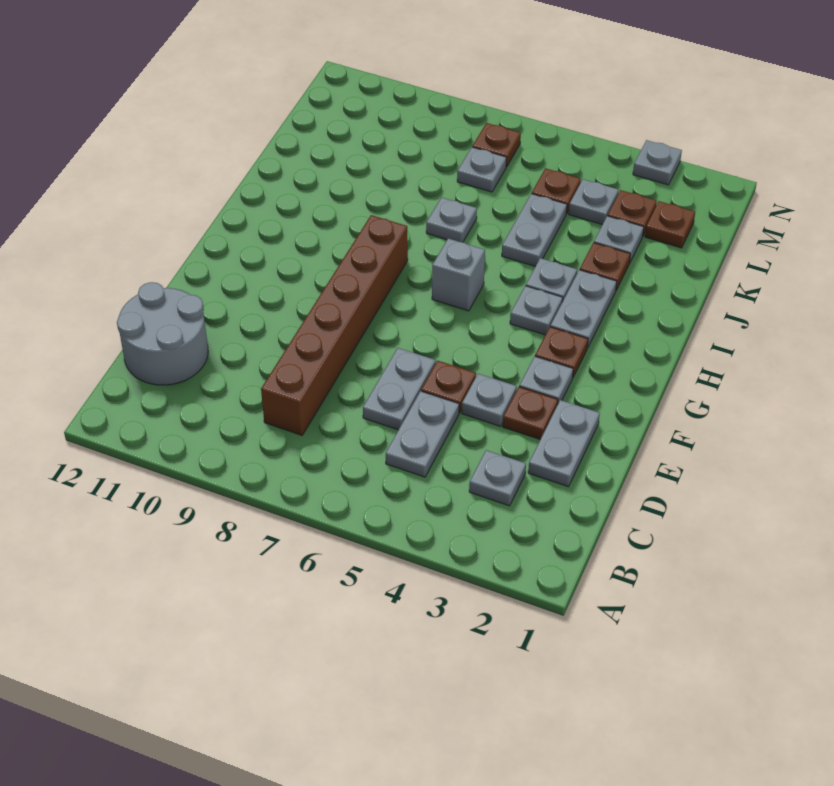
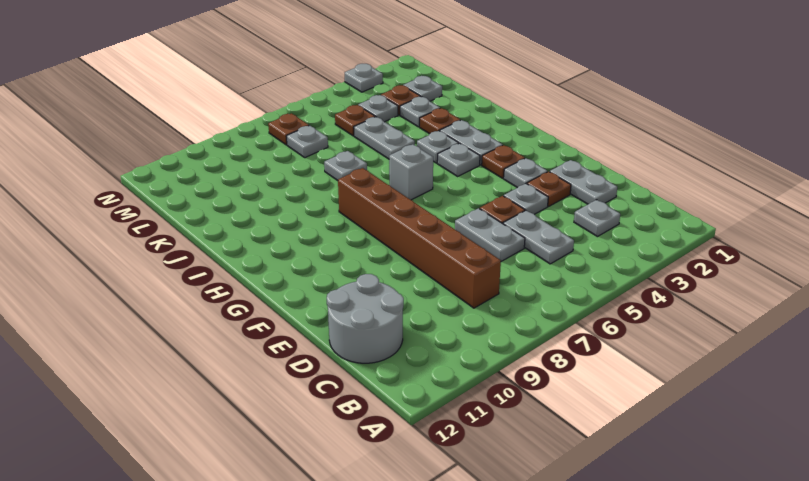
brown plate L2 level 1 -> grey plate L2 level 1

